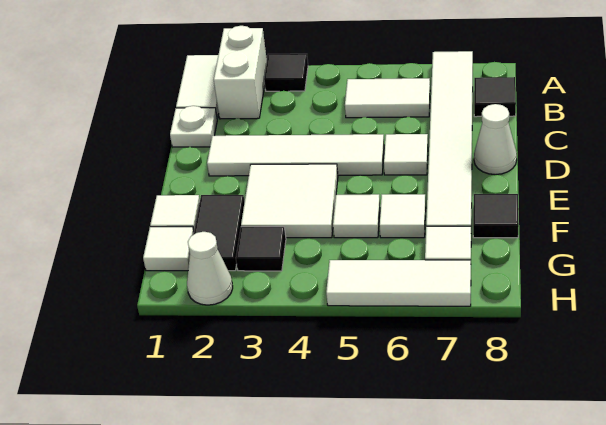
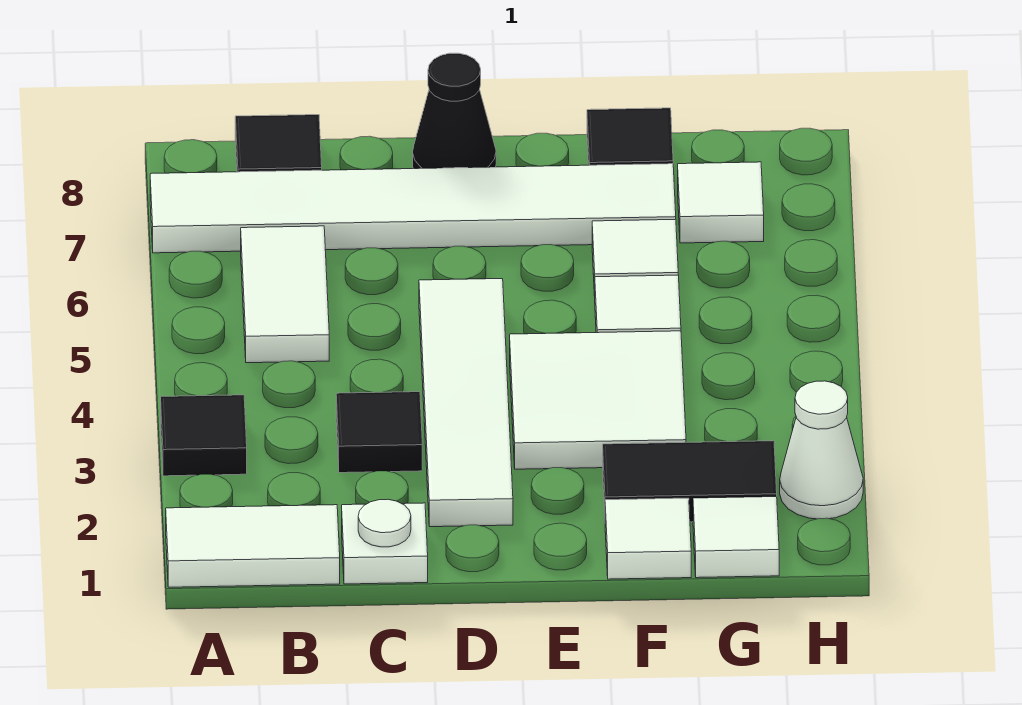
white brick A2:B2 level 1 -> none
white tile D6 level 1 -> none
white cone D8 level 1 -> black cone D8 level 1
black tile G3 level 1 -> black tile C3 level 1
white tile H5:H7 level 1 -> none

